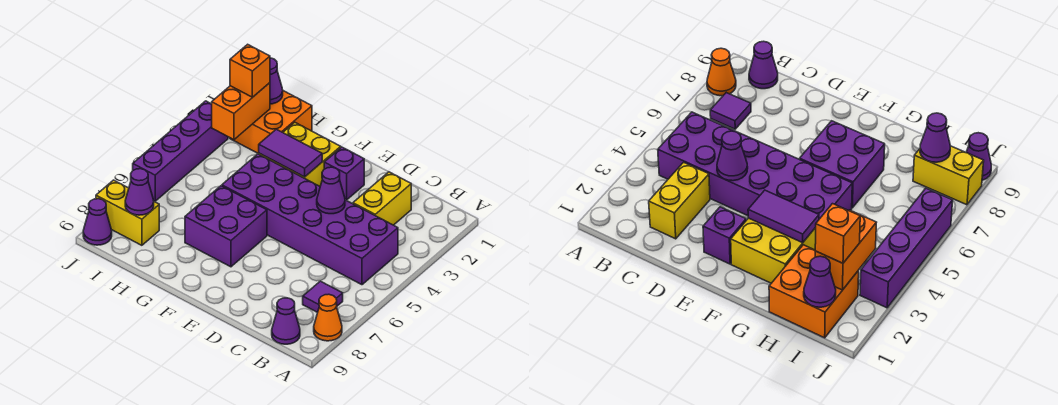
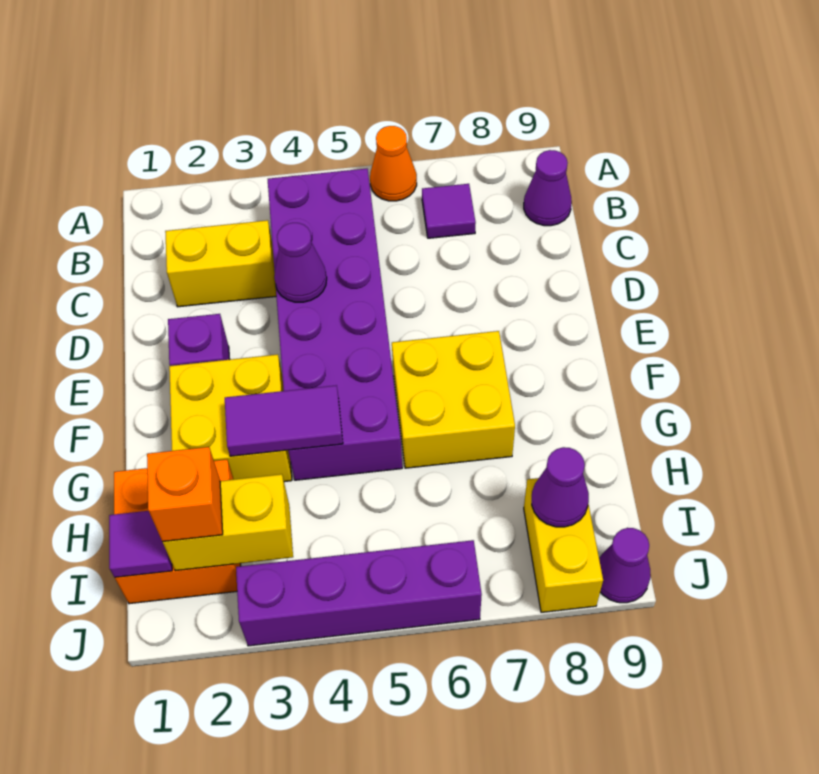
orange cone A8 level 1 -> orange cone A6 level 1
purple tile F3:G3 level 2 -> purple tile G3:G4 level 2
purple brick F6:G7 level 1 -> yellow brick F6:G7 level 1
purple cone I1 level 2 -> purple tile I1 level 2
orange brick I2:I3 level 2 -> yellow brick I2:I3 level 2

